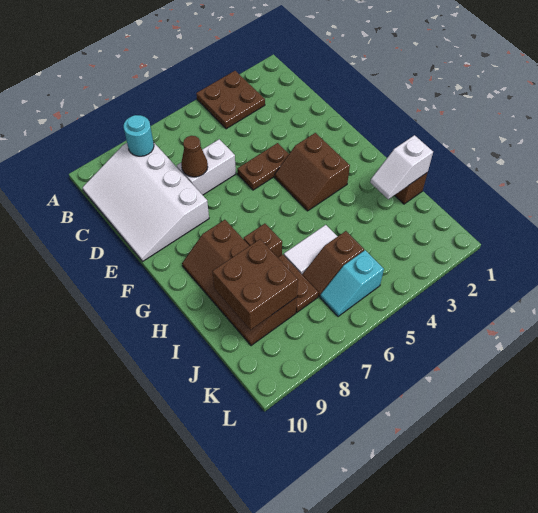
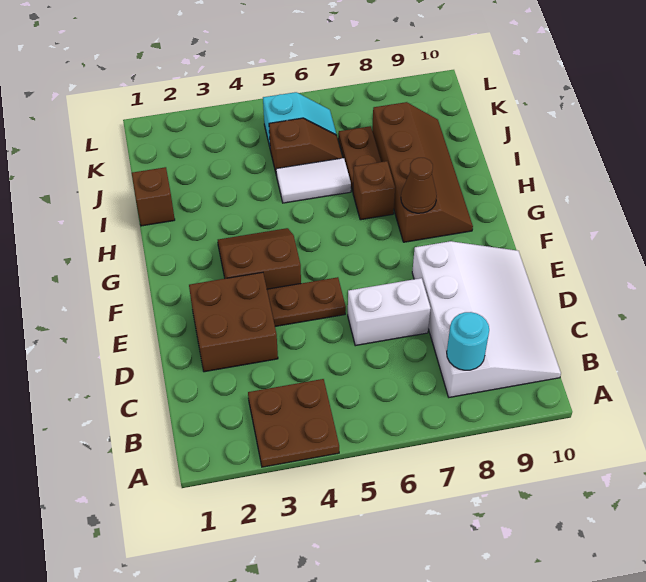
brown cone D7 level 2 -> brown cone G8 level 2
brown slope F3:G4 level 1 top 3 -> brown slope F3:G4 level 1 top F
white slope I1:I2 level 2 top 1 -> none
brown brick I8:J9 level 2 -> brown brick D2:E3 level 1

